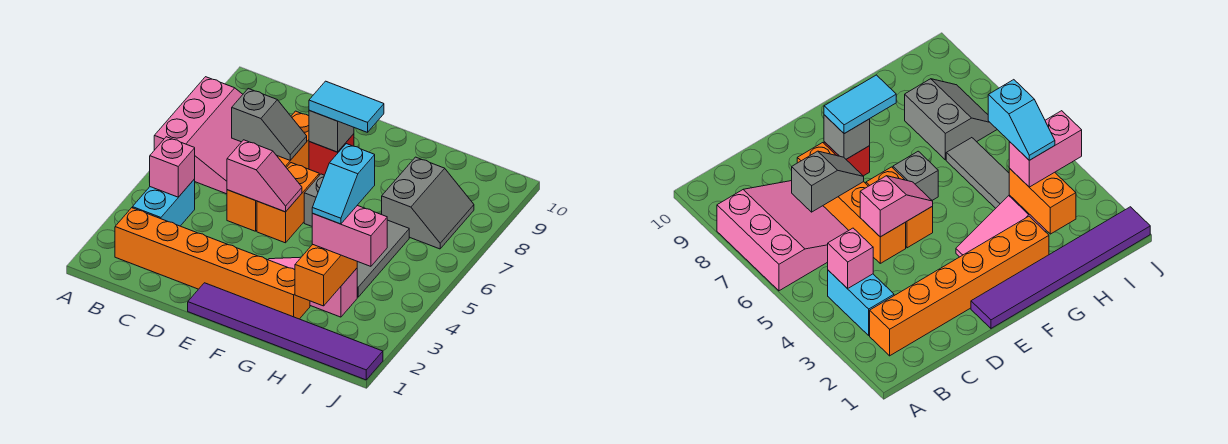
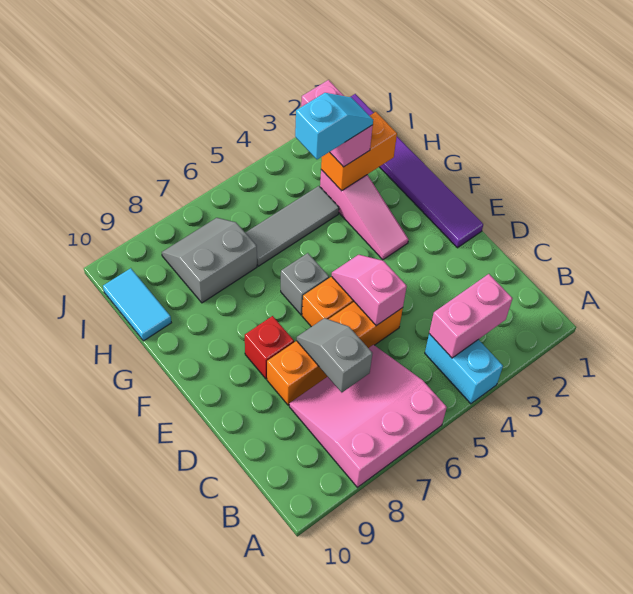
orange brick B2:G2 level 1 -> none
cyan brick B3:B4 level 1 -> cyan brick A4:B4 level 1
pink brick B4 level 2 -> pink brick B3:B4 level 2
grey brick E8 level 2 -> none
cyan tile E8:F8 level 3 -> cyan tile H10:I10 level 1

